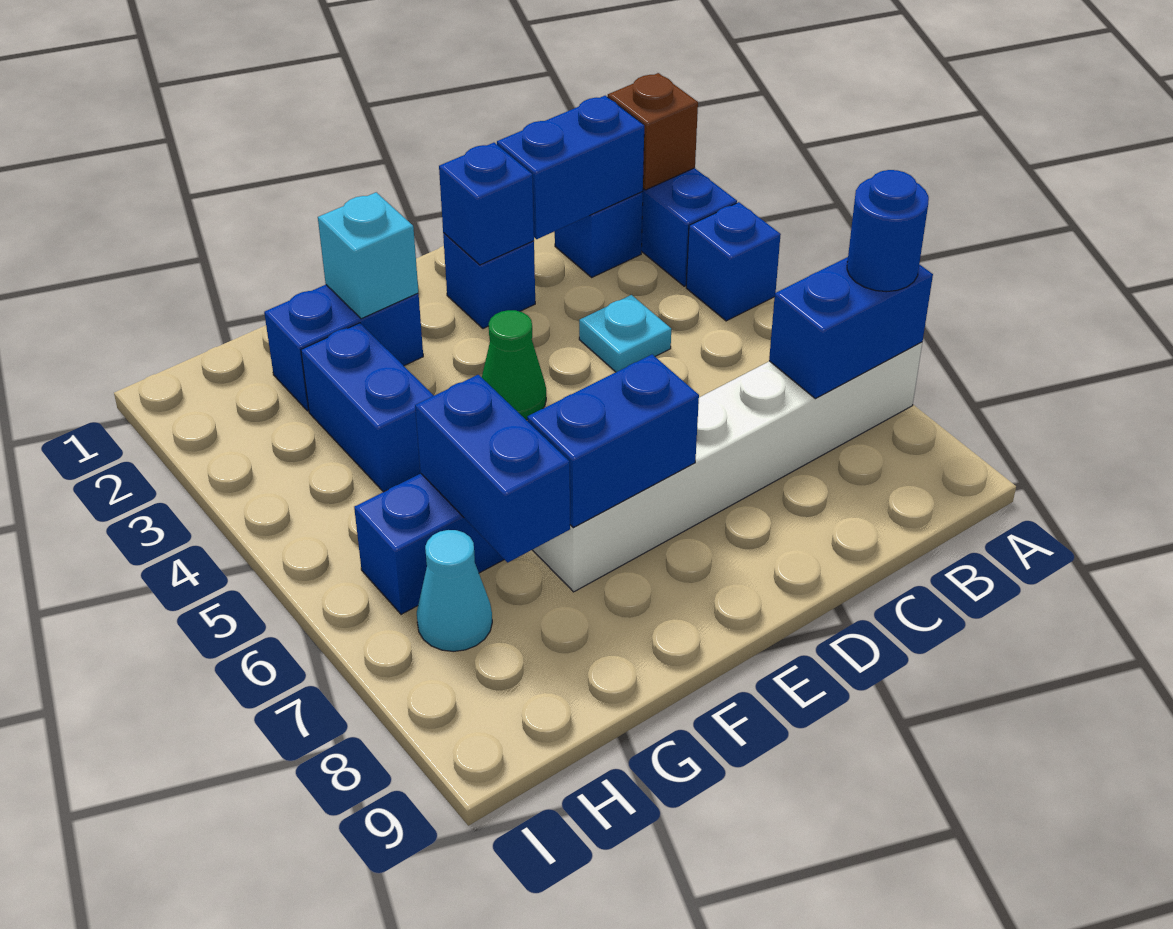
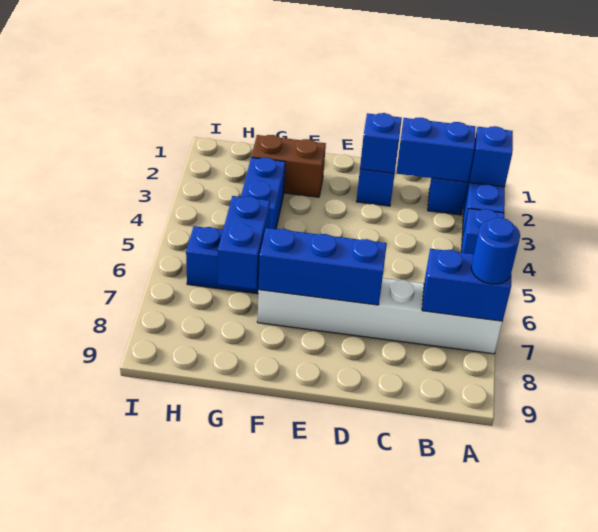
brown brick A2 level 2 -> blue brick A2 level 2
cyan plate C4 level 1 -> none
green cone E4 level 1 -> none
blue brick E7:F7 level 2 -> blue brick D7:F7 level 2
blue brick F2:G2 level 1 -> brown brick F2:G2 level 1
cyan brick F2 level 2 -> none
cyan cone H7 level 1 -> none

